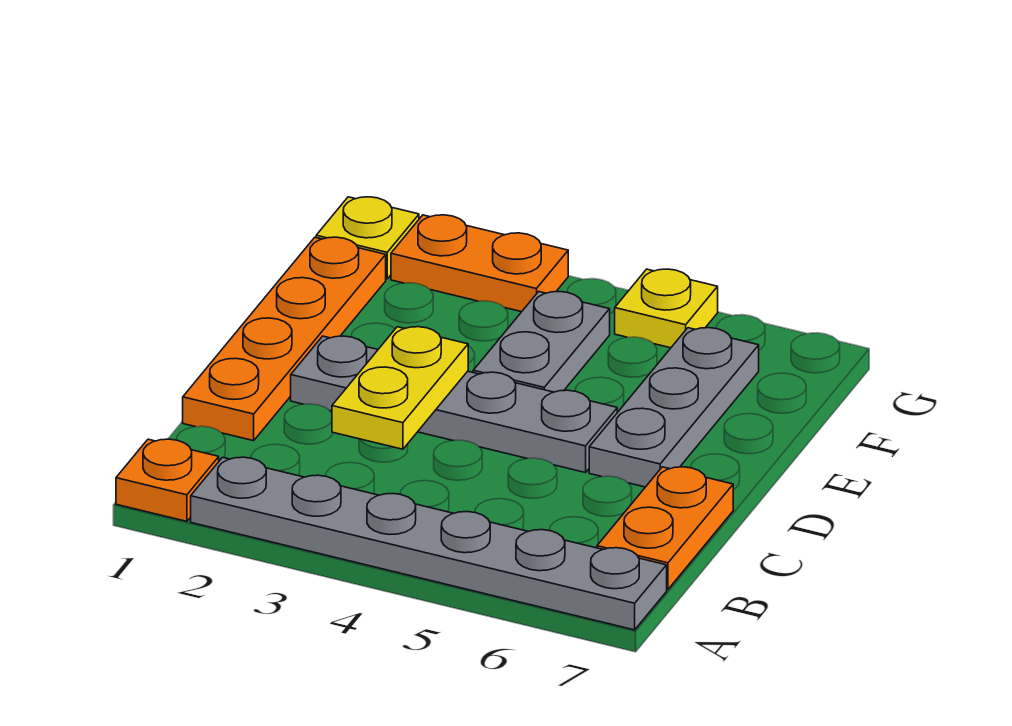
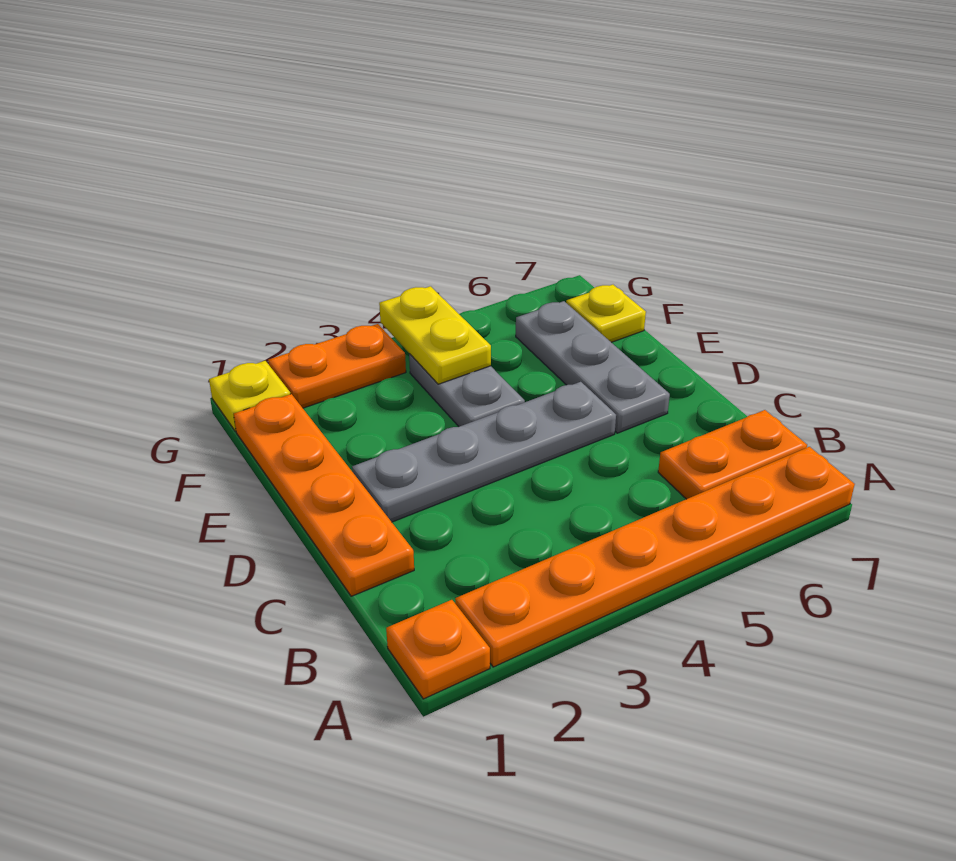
grey plate A2:A7 level 1 -> orange plate A2:A7 level 1
orange plate B7:C7 level 1 -> orange plate B6:B7 level 1
yellow plate C3:D3 level 2 -> yellow plate F4:G4 level 2
yellow plate G5 level 1 -> yellow plate F7 level 1

